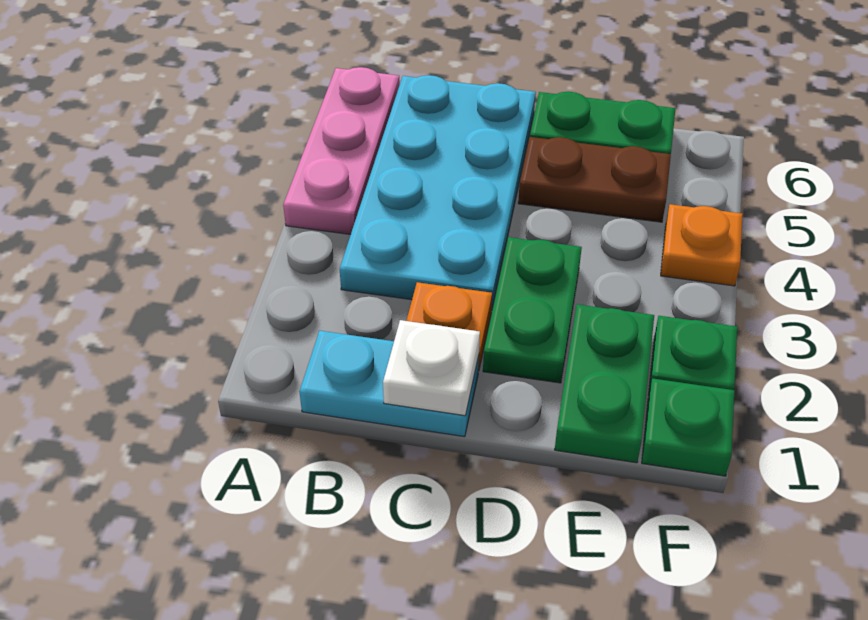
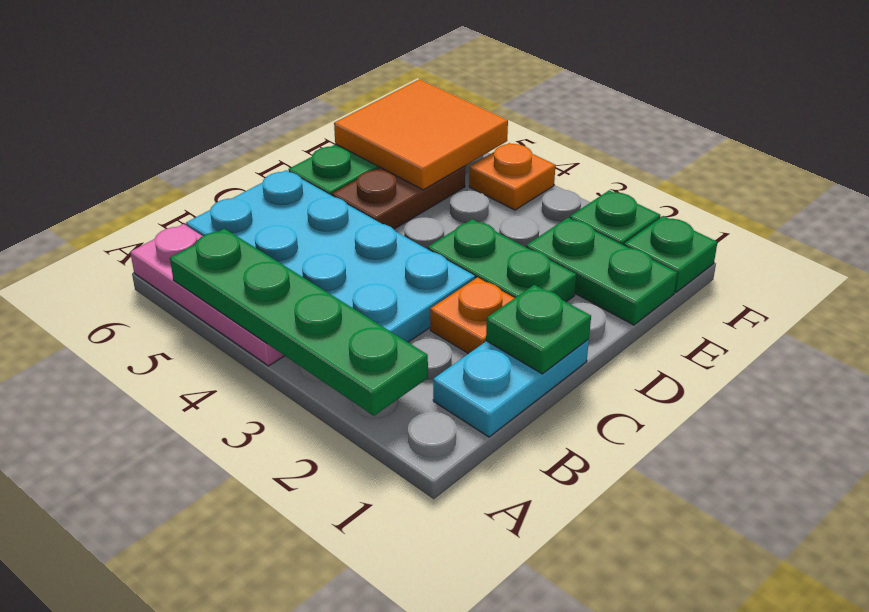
none -> green plate A2:A5 level 2
white plate C1 level 2 -> green plate C1 level 2
none -> orange tile E5:F6 level 2

